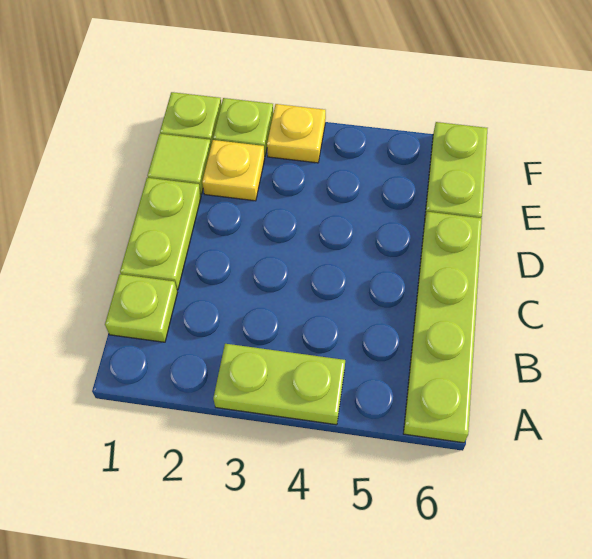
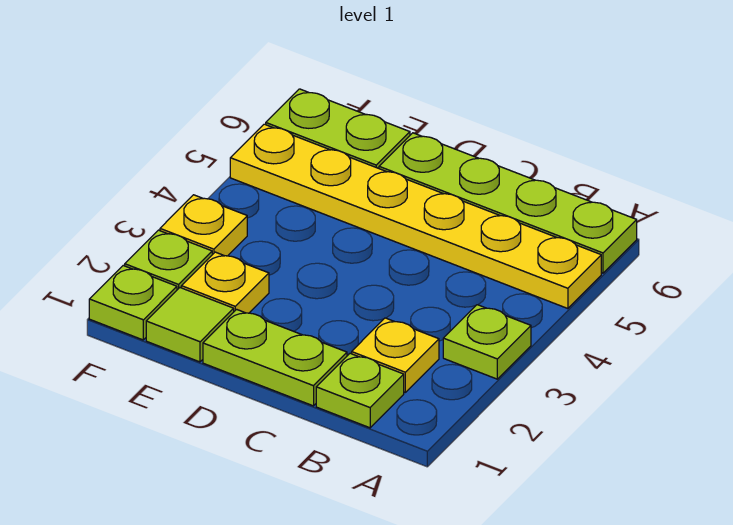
lime plate A3:A4 level 1 -> lime plate A3 level 1
none -> yellow plate A5:F5 level 1
none -> yellow plate B2 level 1

